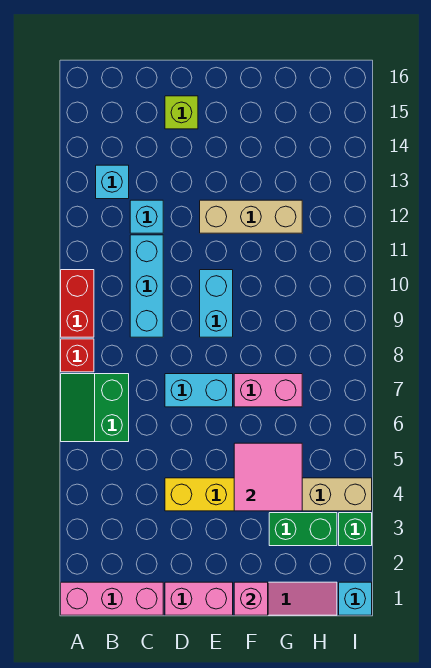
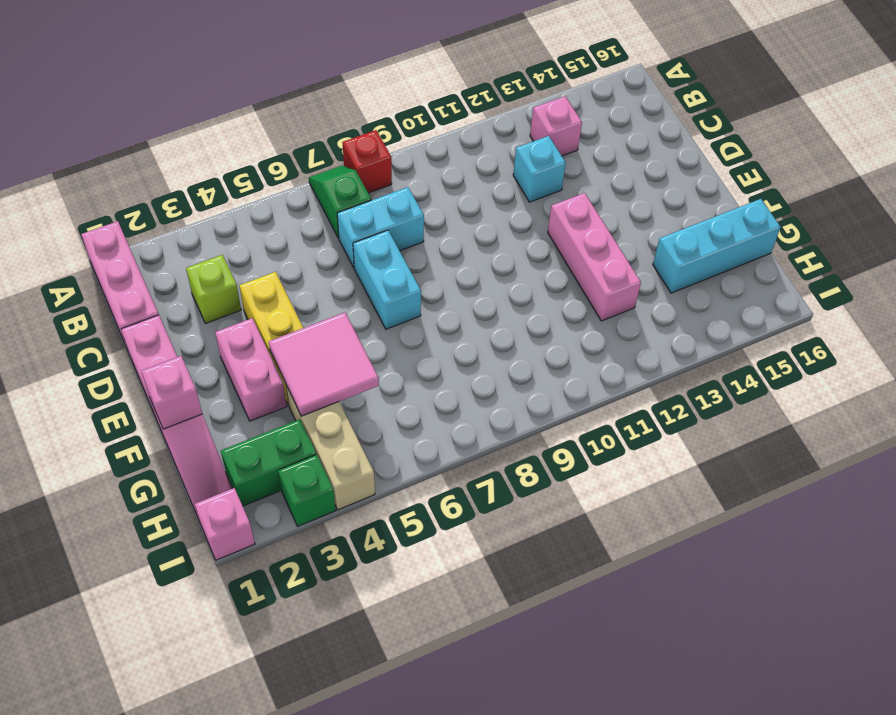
green slope A6:B7 level 1 top B -> green slope A7:B7 level 1 top B
red brick A9:A10 level 1 -> none
cyan brick B13 level 1 -> pink brick B13 level 1
cyan brick C9:C11 level 1 -> cyan brick G14:G16 level 1
lime brick D15 level 1 -> lime brick C3 level 1
cyan brick E9:E10 level 1 -> cyan brick C7:C8 level 1
tan brick E12:G12 level 1 -> pink brick E12:G12 level 1
pink brick F7:G7 level 1 -> pink brick E3:F3 level 1
green brick G3:H3 level 1 -> green brick H2:H3 level 1
cyan brick I1 level 1 -> pink brick I1 level 1

